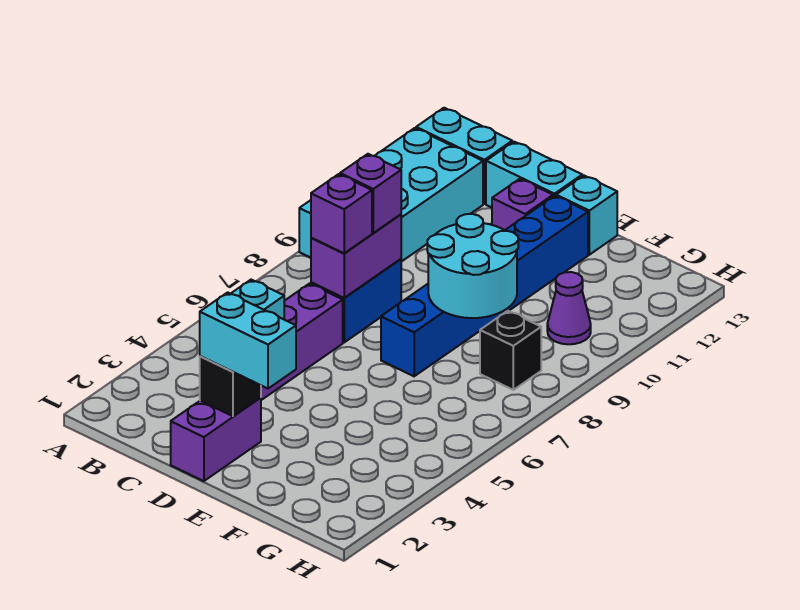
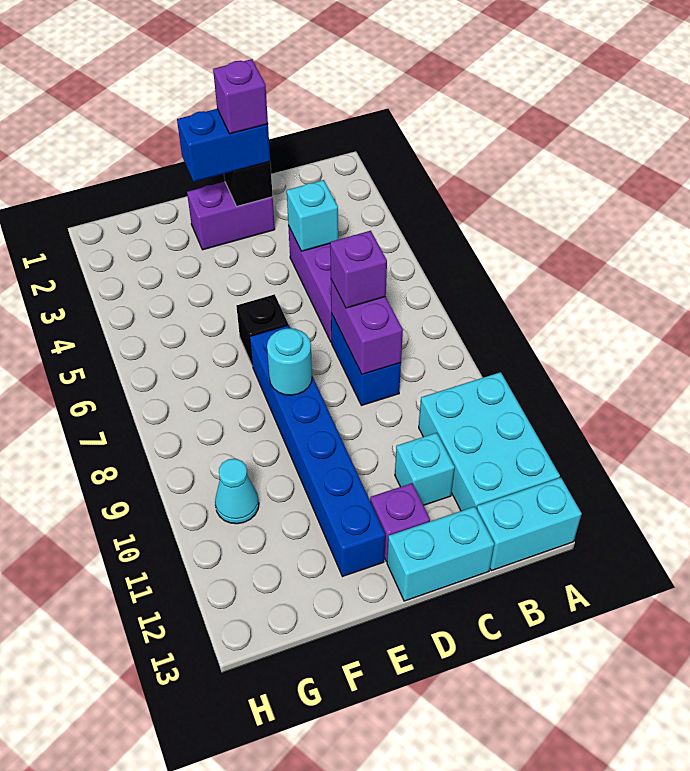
cyan brick A9:B12 level 1 -> cyan brick A10:B12 level 1
purple brick C8 level 3 -> purple brick D2 level 4
purple brick D1:D2 level 1 -> purple brick D2:E2 level 1
cyan brick D2:E2 level 3 -> blue brick D2:E2 level 3
cyan round brick E8:F9 level 2 -> cyan round brick E8 level 2
cyan brick E13 level 1 -> cyan brick C11 level 1
black brick G8 level 1 -> black brick E6 level 1
purple cone G10 level 1 -> cyan cone G10 level 1

